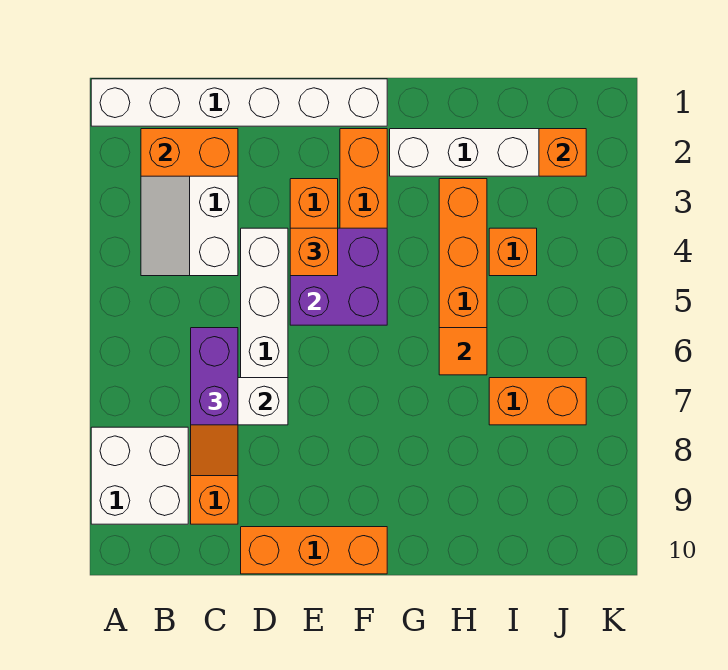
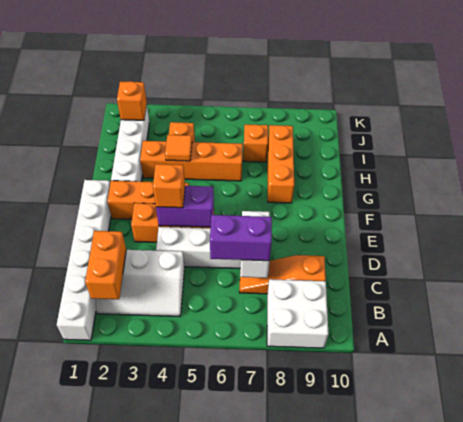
orange brick D10:F10 level 1 -> orange brick G8:I8 level 1
purple brick E4:F5 level 2 -> purple brick E4:E5 level 2
orange tile H6 level 2 -> orange tile H4 level 2
orange brick I7:J7 level 1 -> orange brick I7 level 1

